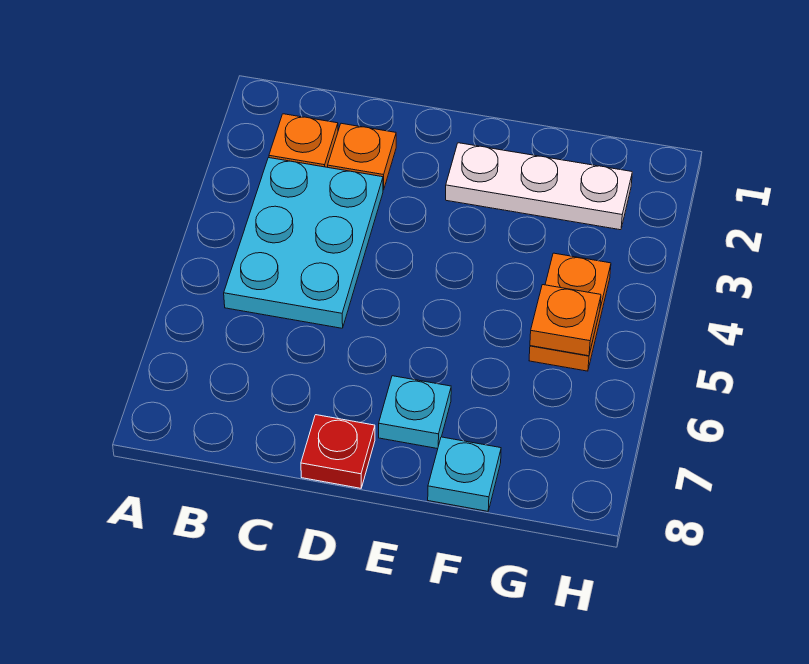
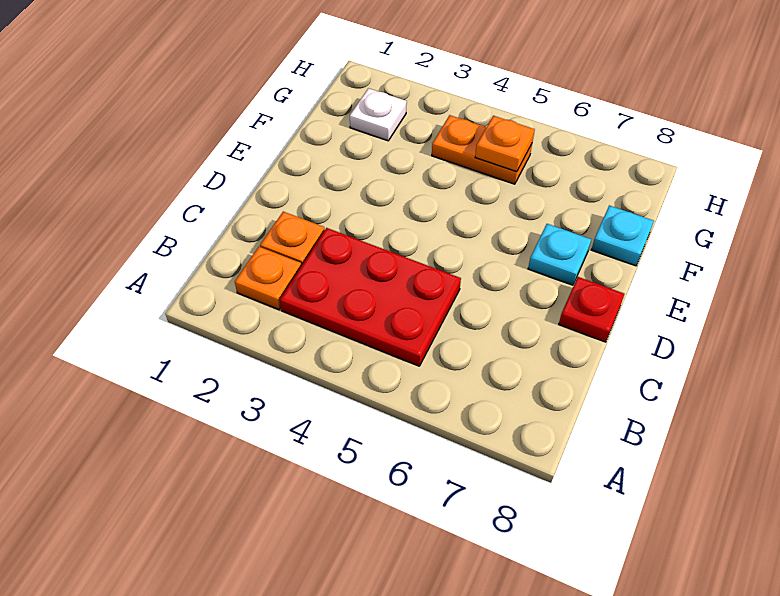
cyan plate B3:C5 level 1 -> red plate B3:C5 level 1
white plate E2:G2 level 1 -> white plate G2 level 1

